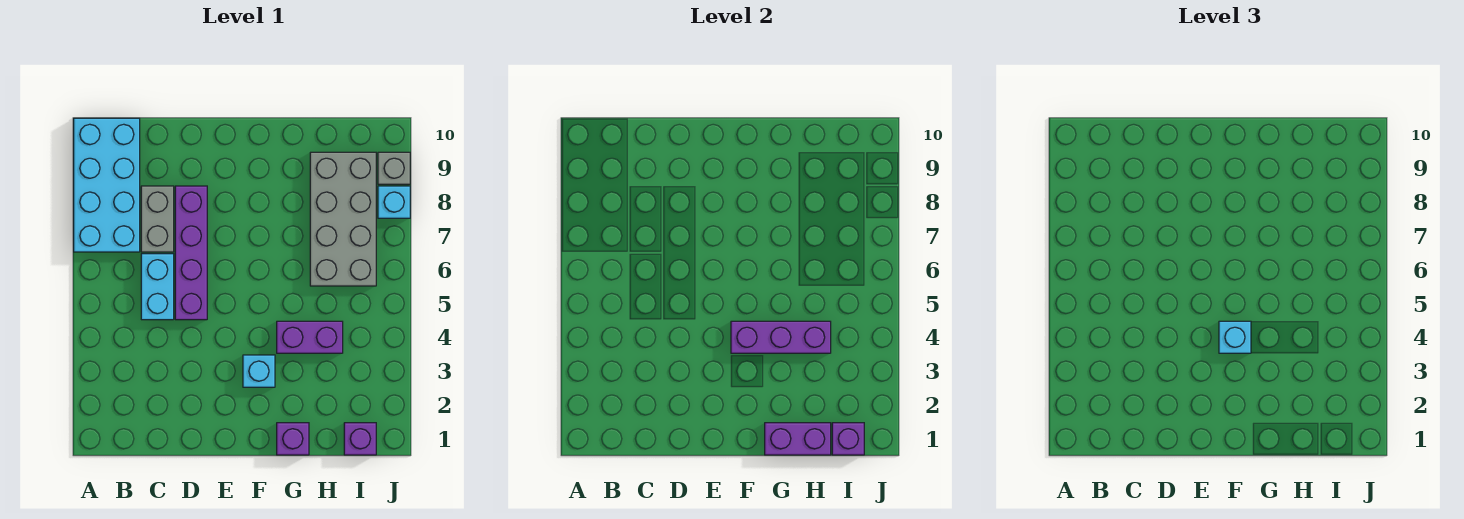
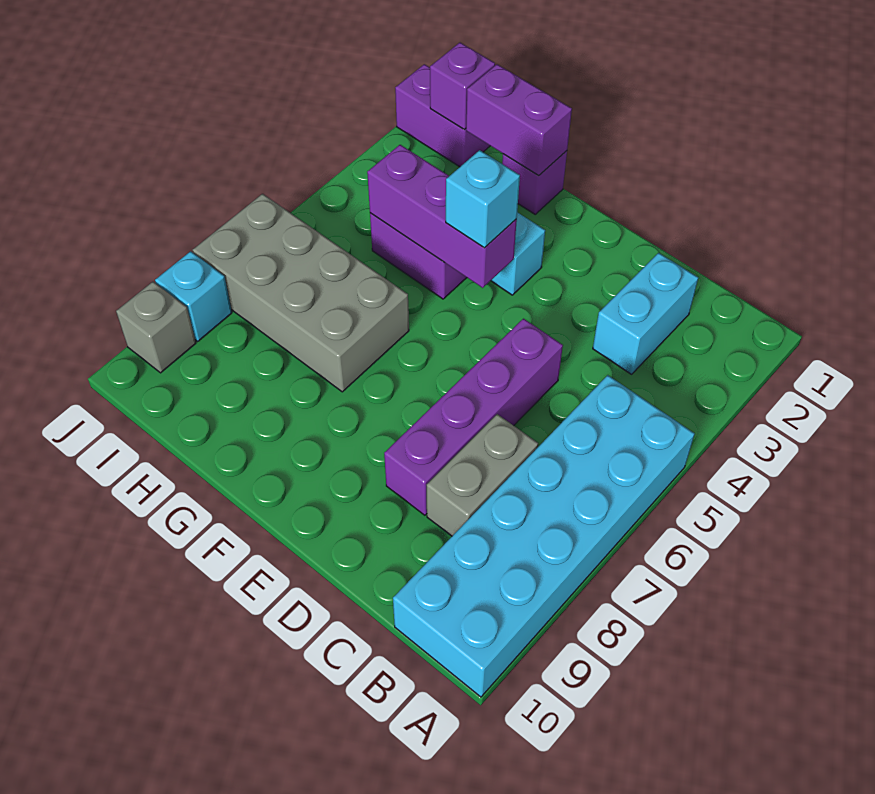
cyan brick A7:B10 level 1 -> cyan brick A5:B10 level 1
cyan brick C5:C6 level 1 -> cyan brick C2:C3 level 1
grey brick H6:I9 level 1 -> grey brick G6:J7 level 1
purple brick I1 level 1 -> purple brick I1:J1 level 1

